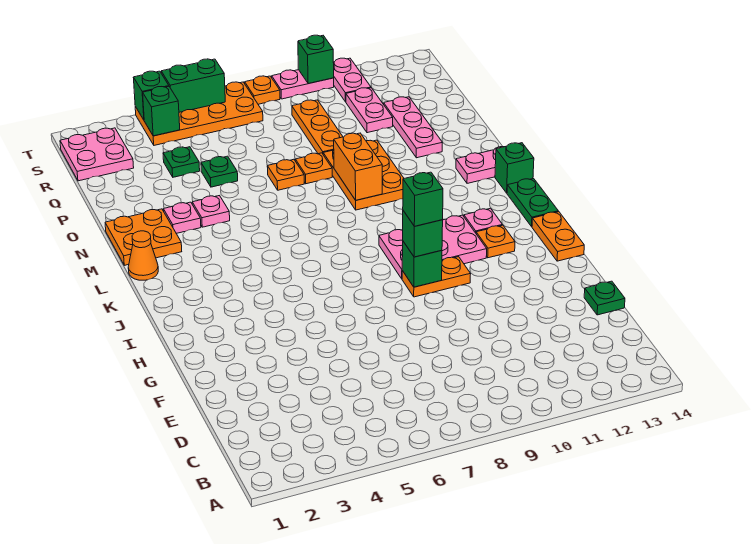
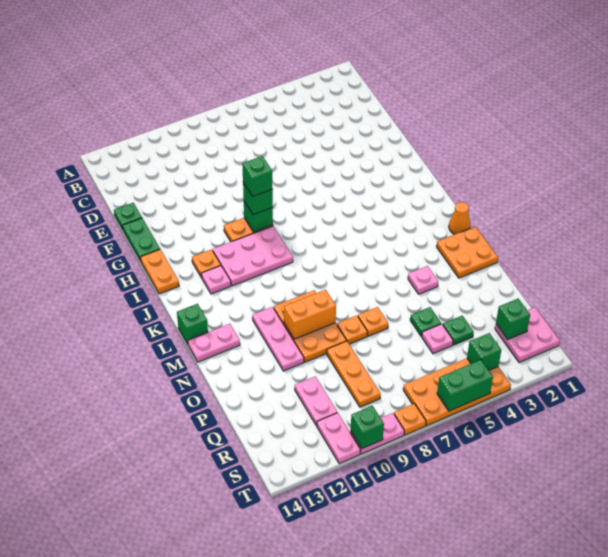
green plate J14:K14 level 1 -> green plate F14:G14 level 1
orange brick M9:N9 level 2 -> orange brick N9:N10 level 2
pink plate N3 level 1 -> pink plate Q5 level 1
pink plate O12:Q12 level 1 -> pink plate M11:O11 level 1
green brick T4 level 2 -> green brick R2 level 2

